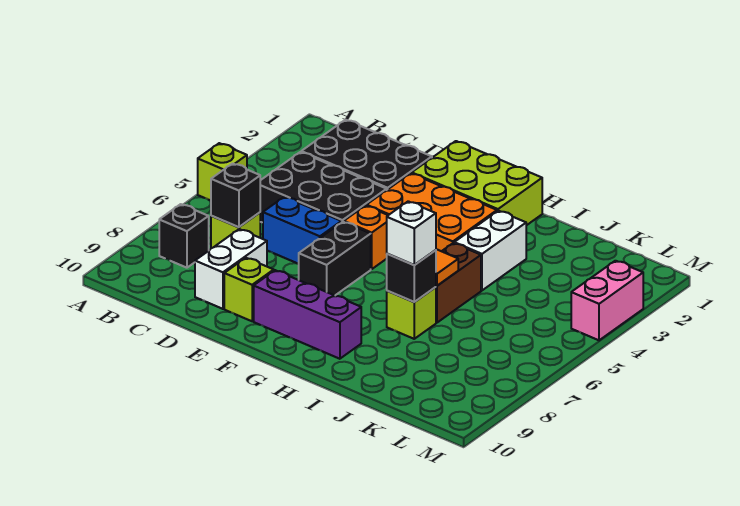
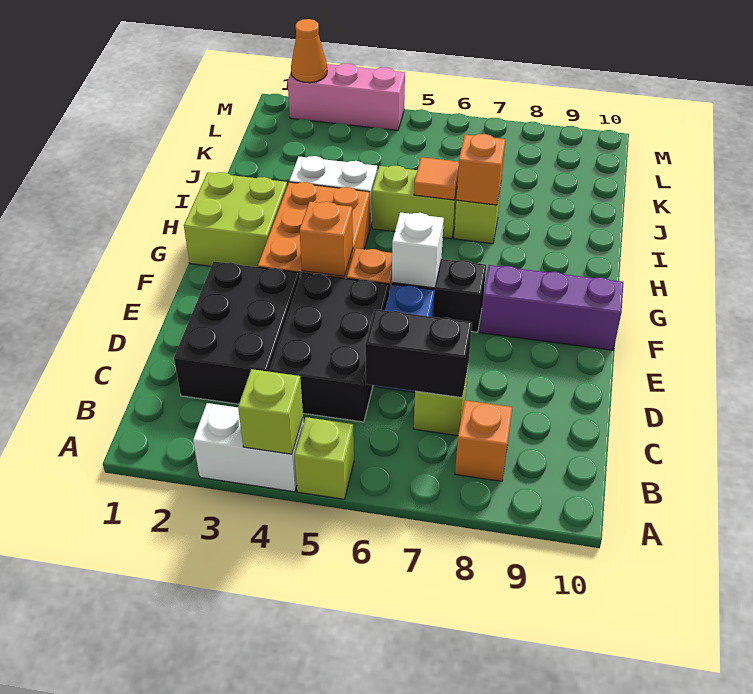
black brick B8 level 1 -> orange brick B8 level 1
black brick C7 level 2 -> black brick C6:C7 level 2
white brick D8:D9 level 1 -> white brick A3:A4 level 1
lime brick E9 level 1 -> lime brick A4 level 2
lime brick F1:H2 level 1 -> lime brick G1:H2 level 1
none -> orange brick F4 level 2
purple brick F9:H9 level 1 -> purple brick F8:F10 level 1
brown brick I5:I6 level 1 -> lime brick I5:I6 level 1
black brick I7 level 2 -> orange brick I7 level 2
white brick I7 level 3 -> white brick F6 level 2
none -> orange cone M2 level 2
pink brick M3:M4 level 1 -> pink brick M2:M4 level 1

